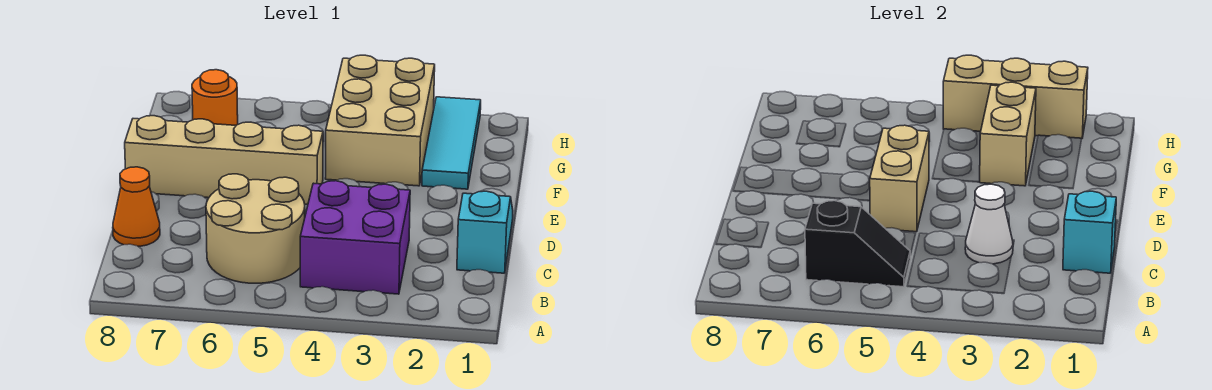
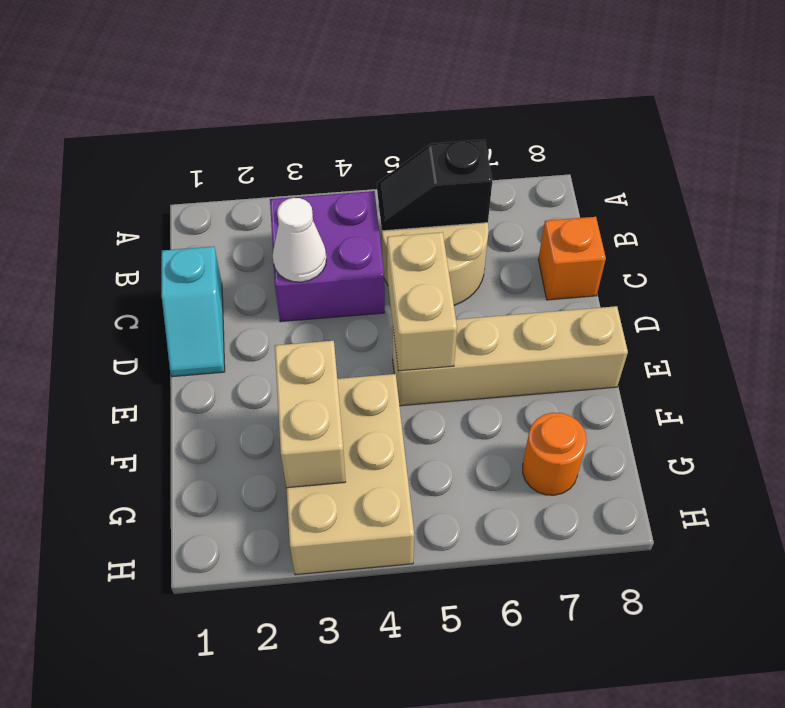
cyan brick C1 level 2 -> none
orange cone C8 level 1 -> orange brick C8 level 1
cyan tile F2:H2 level 1 -> none
tan brick H2:H4 level 2 -> none

